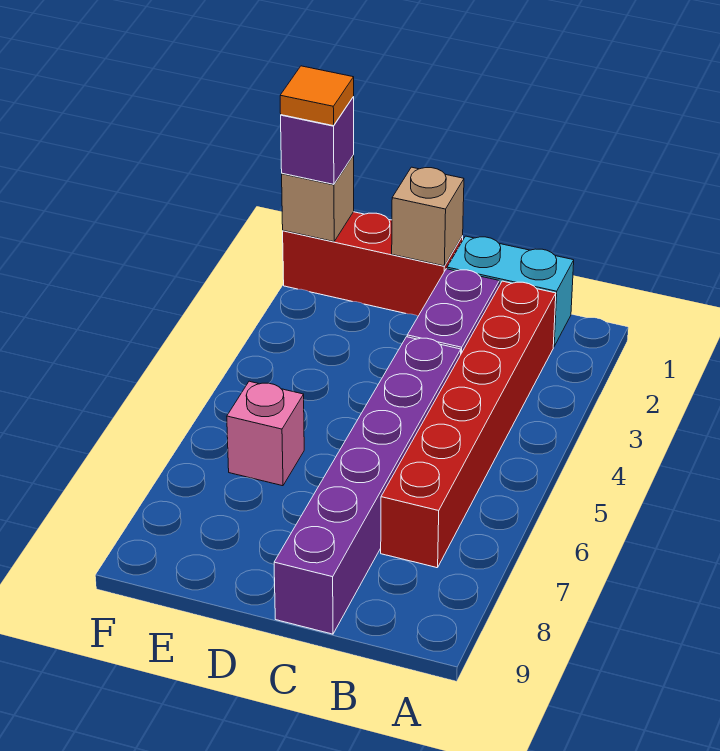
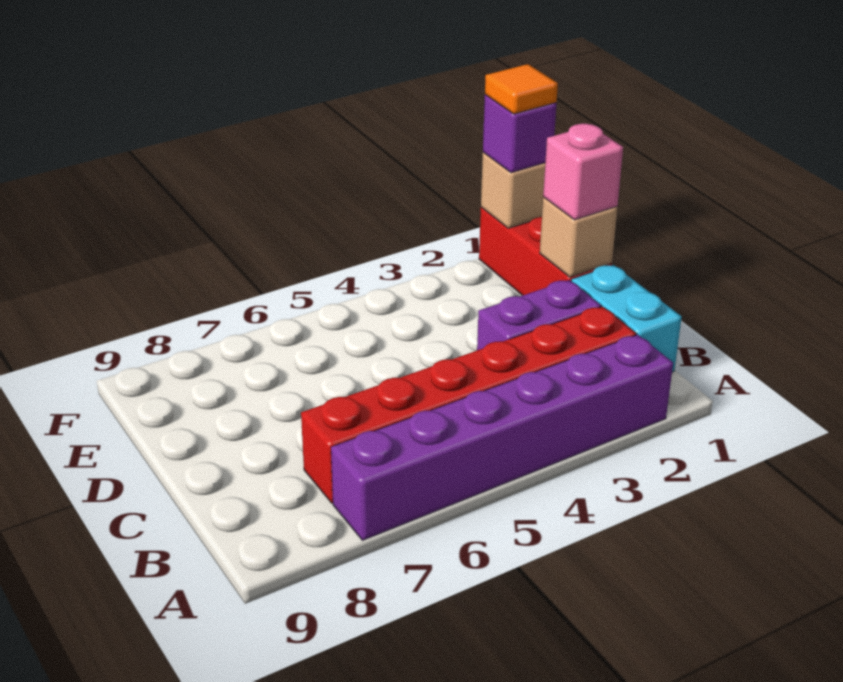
purple brick C4:C9 level 1 -> purple brick A2:A7 level 1
pink brick E6 level 1 -> pink brick D1 level 3

